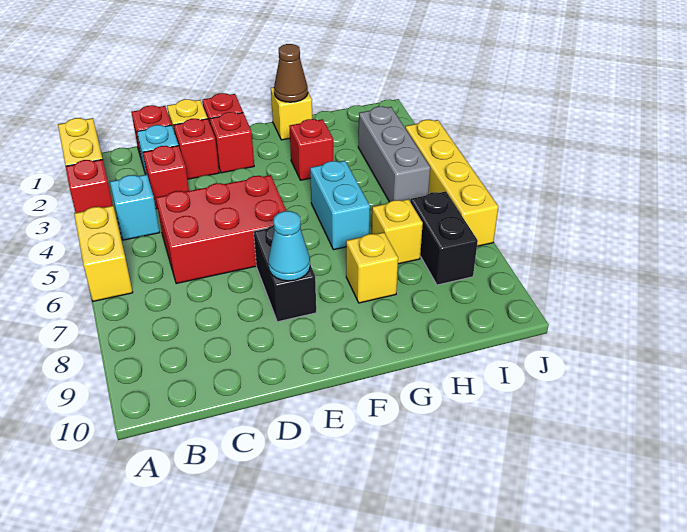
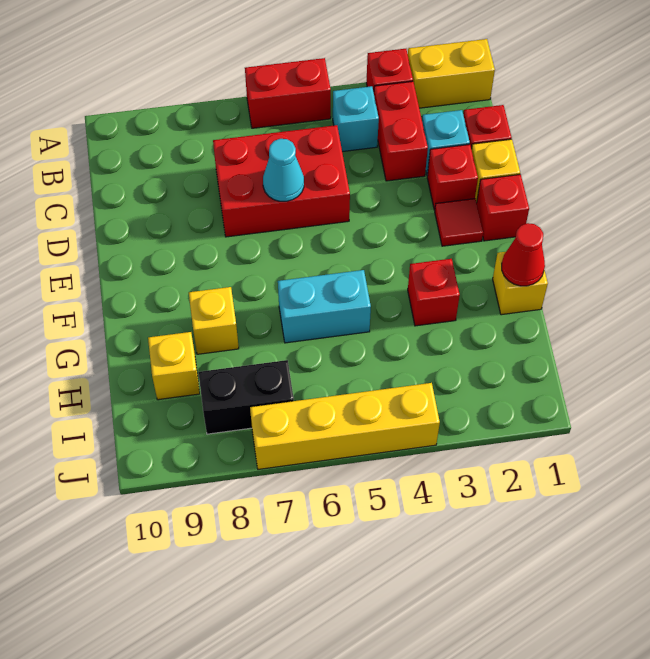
yellow brick A5:A6 level 1 -> red brick A5:A6 level 1
red brick C3 level 1 -> red brick B3:C3 level 1
red brick C5:E6 level 1 -> red brick C5:D7 level 1
red brick E2 level 1 -> red tile E2 level 1
black brick E7:E8 level 1 -> none
cyan cone E8 level 2 -> cyan cone D6 level 2
brown cone G1 level 2 -> red cone G1 level 2
yellow brick H7 level 1 -> yellow brick H9 level 1
grey brick I3:I5 level 1 -> none

